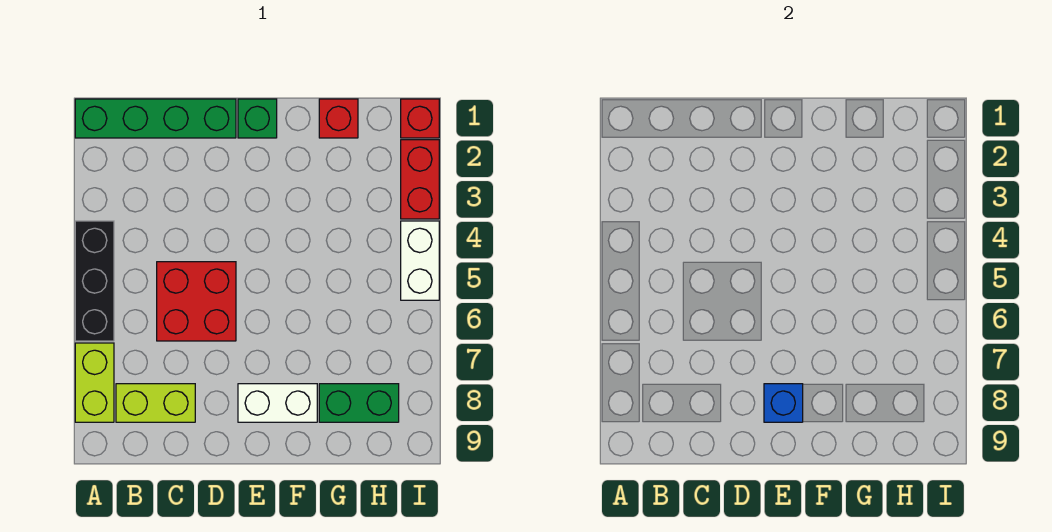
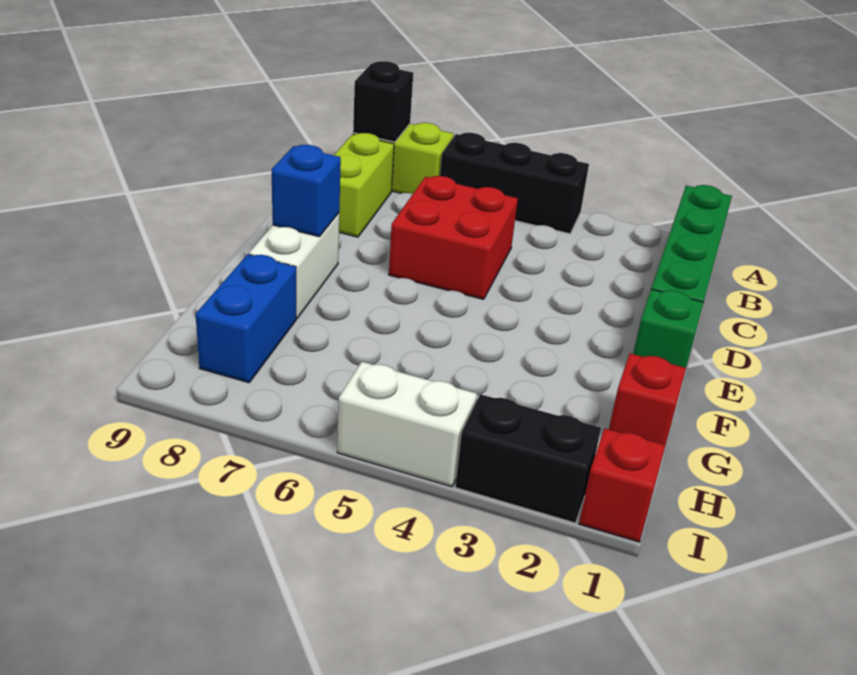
none -> black brick A8 level 2
green brick G8:H8 level 1 -> blue brick G8:H8 level 1
red brick I2:I3 level 1 -> black brick I2:I3 level 1

